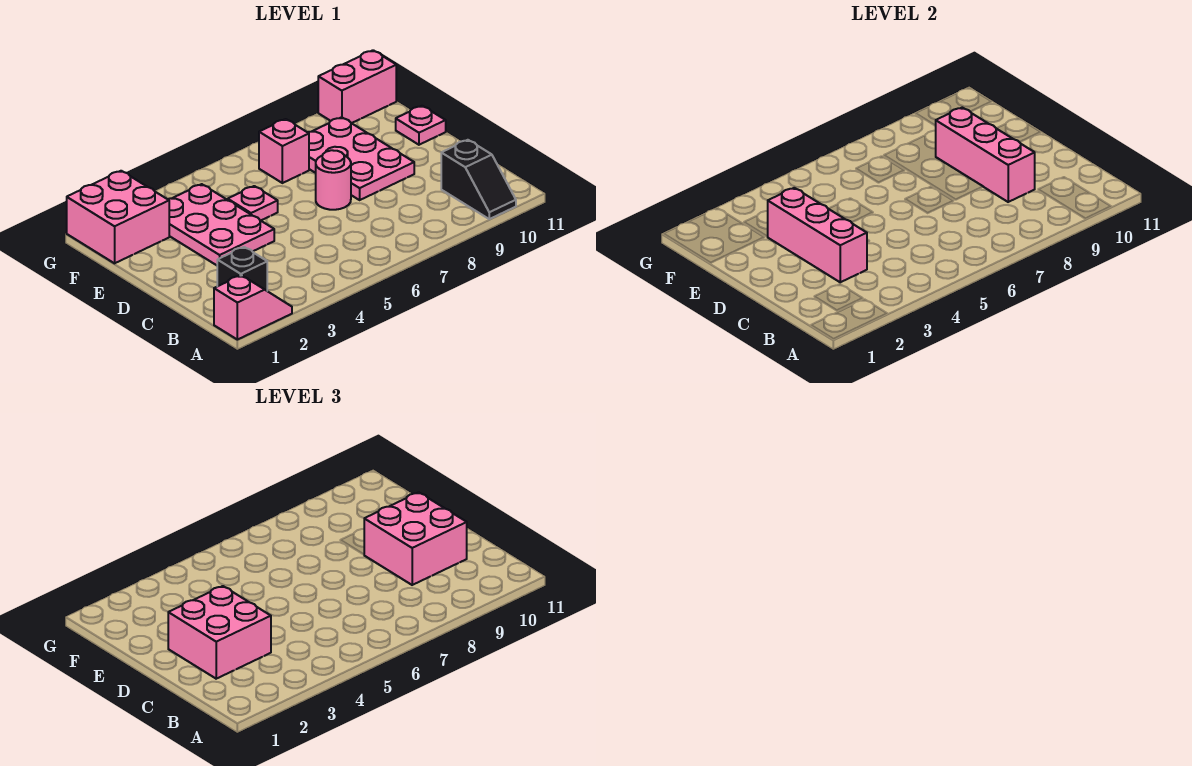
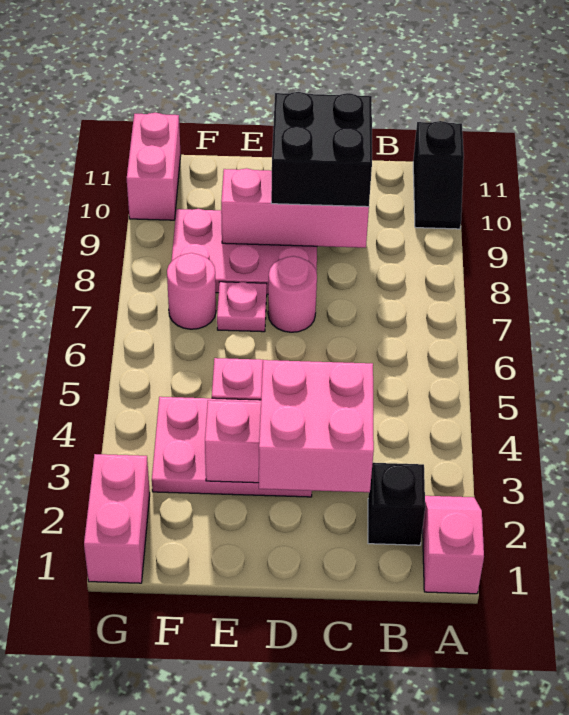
black slope A10:B10 level 1 top B -> black slope A10:A11 level 1 top 11
pink brick C9:D10 level 3 -> black brick C9:D10 level 3
pink plate E11 level 1 -> pink plate E7 level 1
pink brick F1:G2 level 1 -> pink brick G1:G2 level 1
pink brick F7 level 1 -> pink round brick F7 level 1

